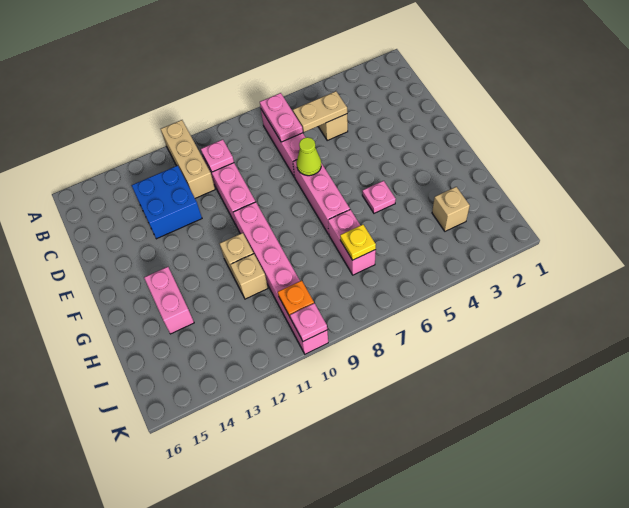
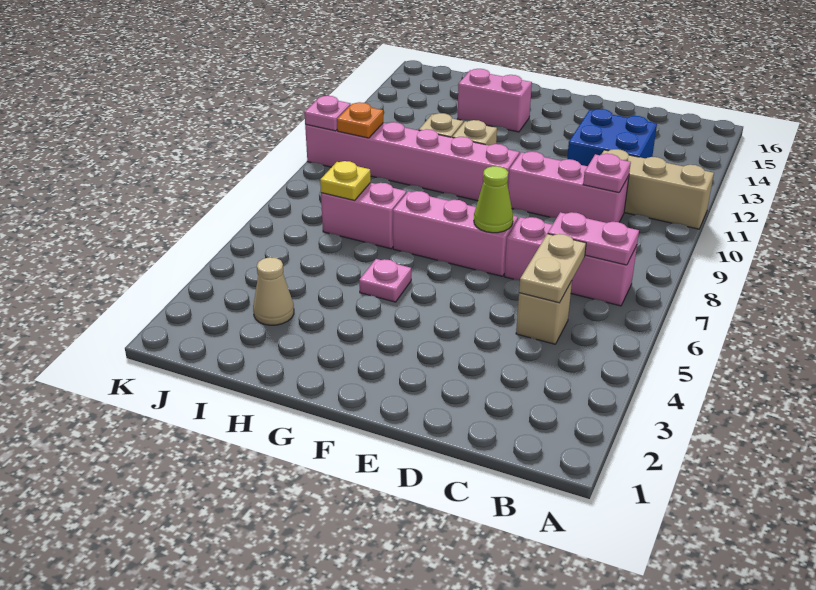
tan brick I3 level 1 -> tan cone I3 level 1

